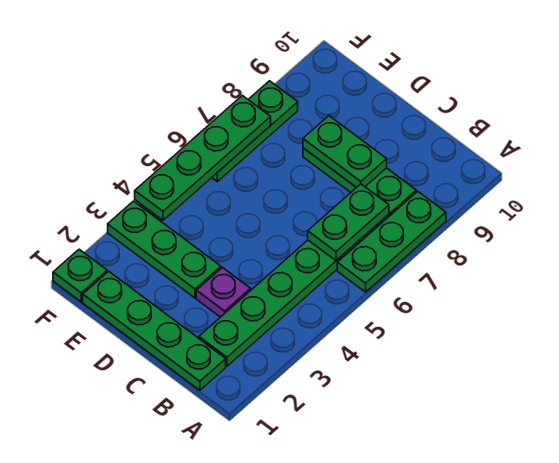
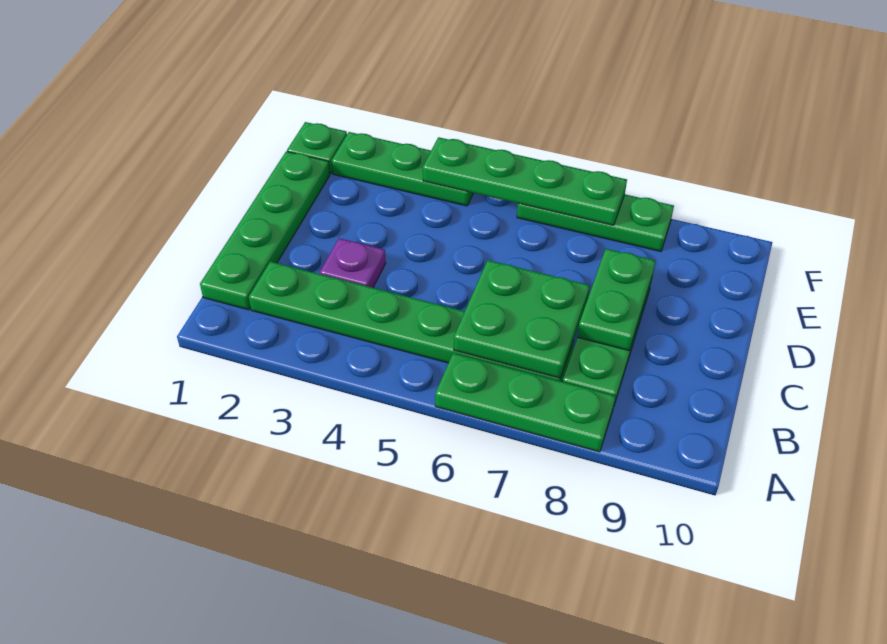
green plate B6:B7 level 2 -> green plate B6:C7 level 2
green plate D3:F3 level 1 -> green plate F2:F4 level 1

